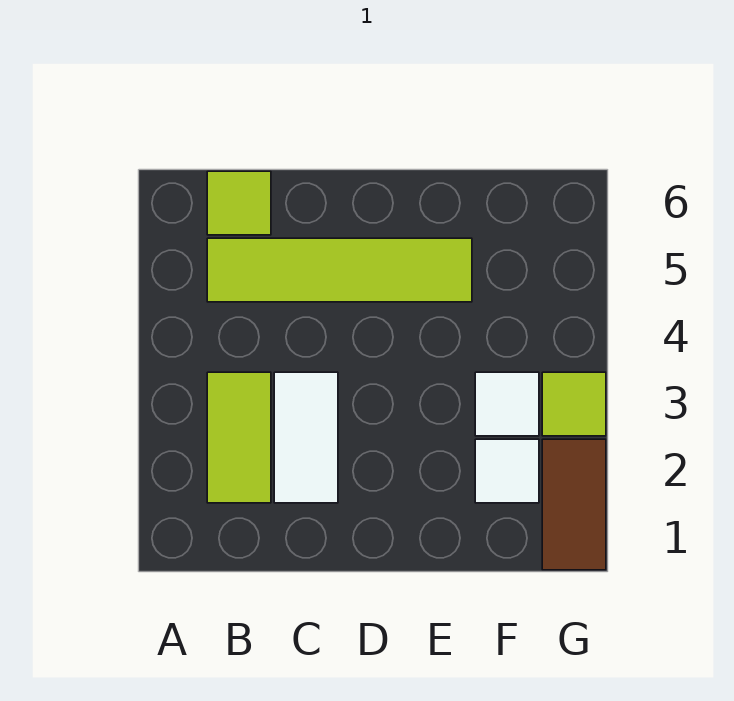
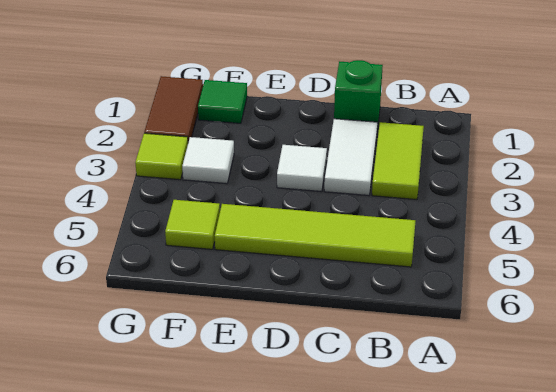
lime tile B6 level 1 -> lime tile F5 level 1
none -> green brick C1 level 1
none -> green tile F1 level 1
white tile F2 level 1 -> white tile D3 level 1

